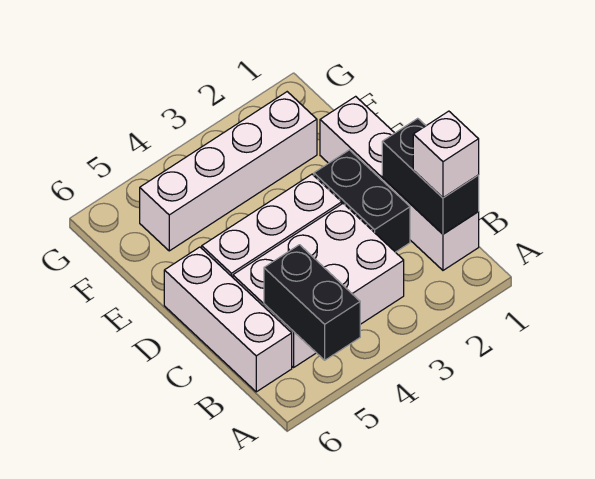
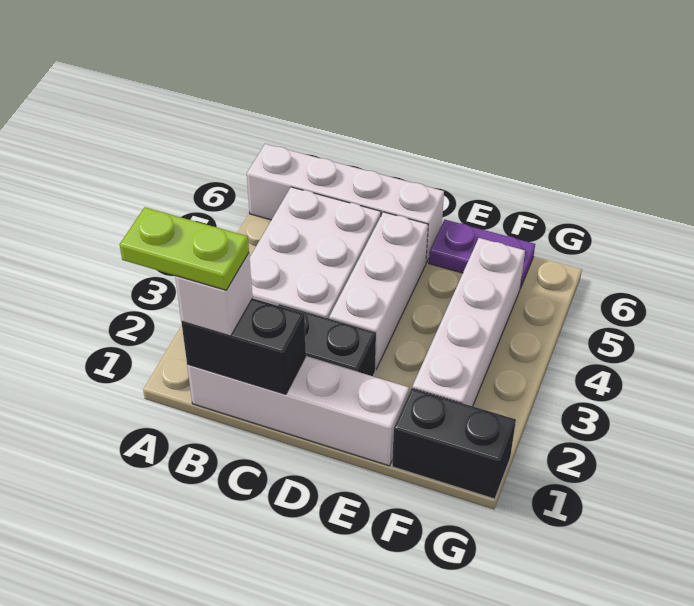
none -> lime plate A1:B1 level 4
black brick A5:B5 level 2 -> black brick F1:G1 level 1
white brick B6:D6 level 1 -> white brick A6:D6 level 1
none -> purple plate E6:F6 level 1

